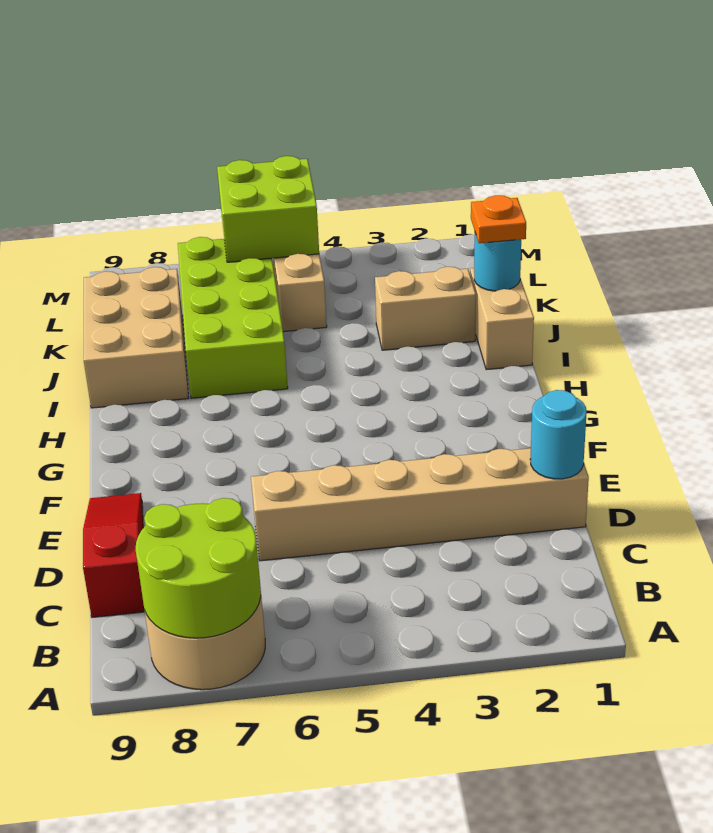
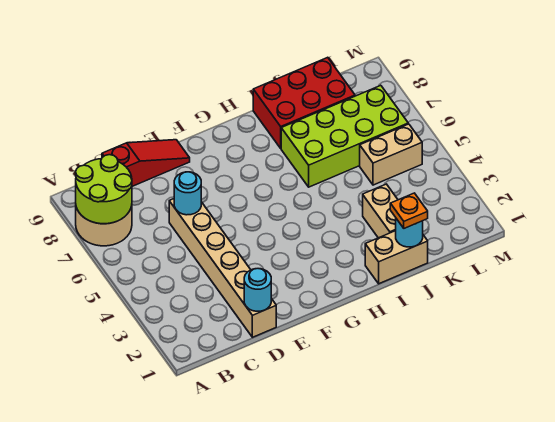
none -> cyan round brick D6 level 2
tan brick I8:K9 level 1 -> red brick I8:K9 level 1
lime brick L5:M6 level 2 -> none

